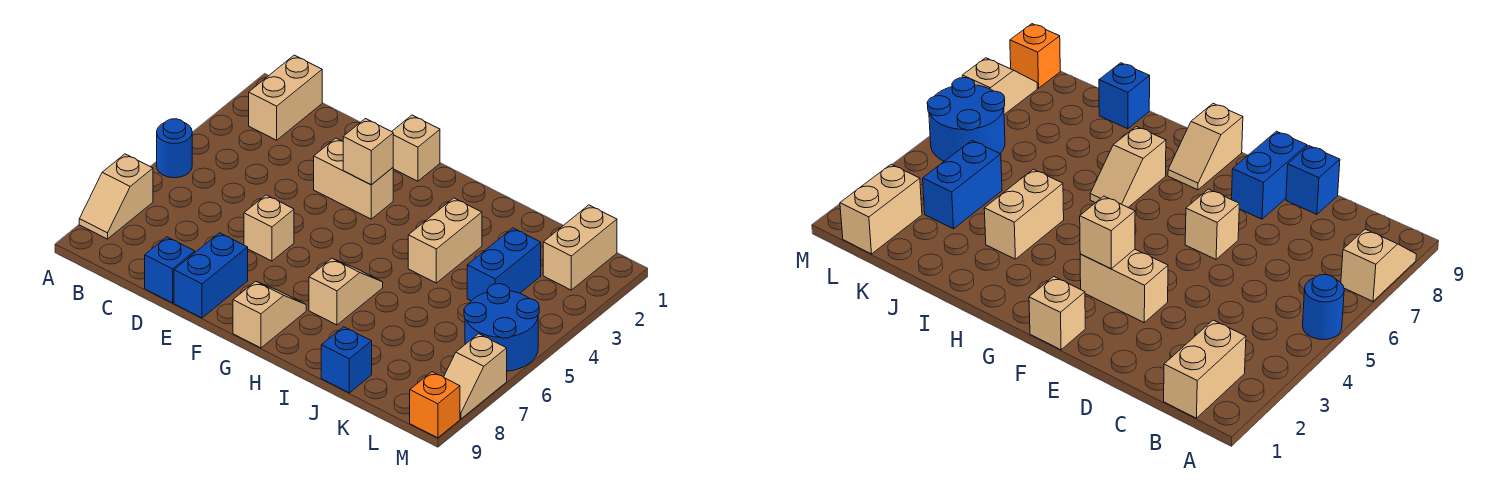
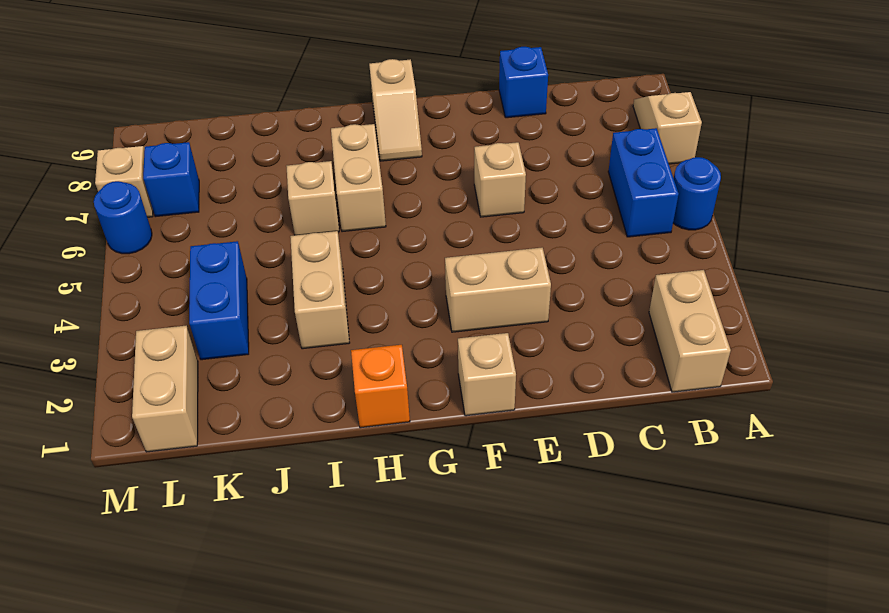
blue brick E8:E9 level 1 -> blue brick B5:B6 level 1
tan brick F3 level 2 -> tan brick I6 level 1
tan slope H6:H7 level 1 top 7 -> tan brick H6:H7 level 1
blue brick J9 level 1 -> blue brick L7 level 1
blue round brick L5:M6 level 1 -> blue round brick M6 level 1
orange brick M9 level 1 -> orange brick H1 level 1

